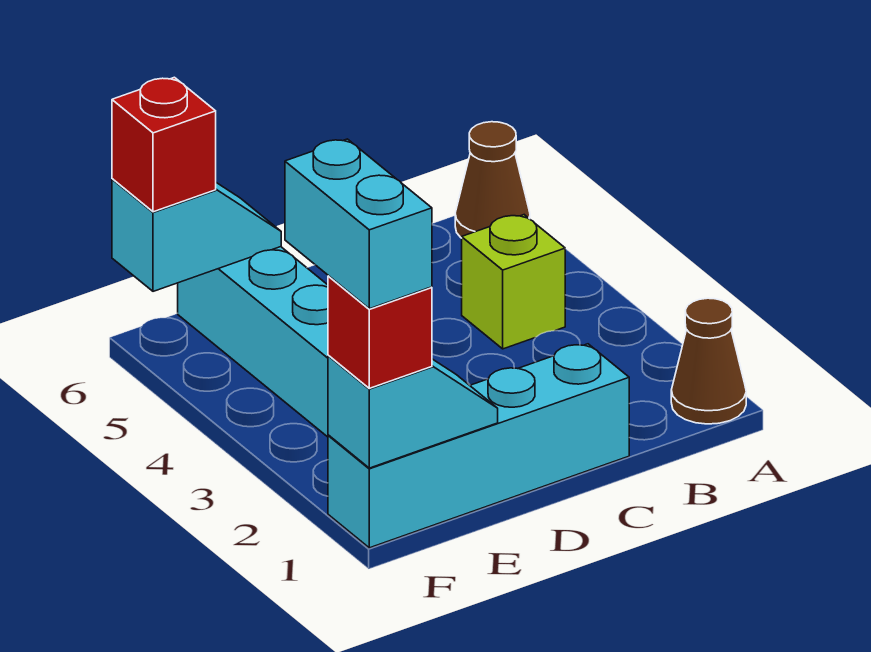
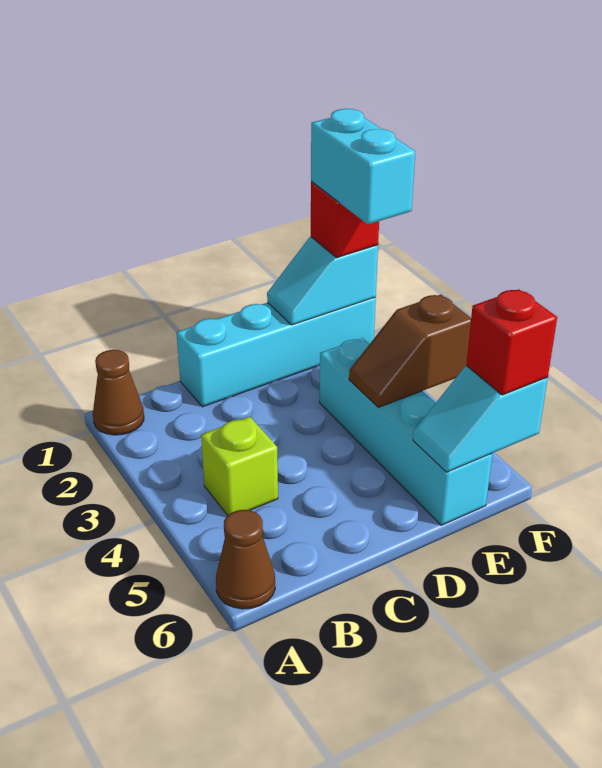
none -> brown slope E4:F4 level 2 top F

